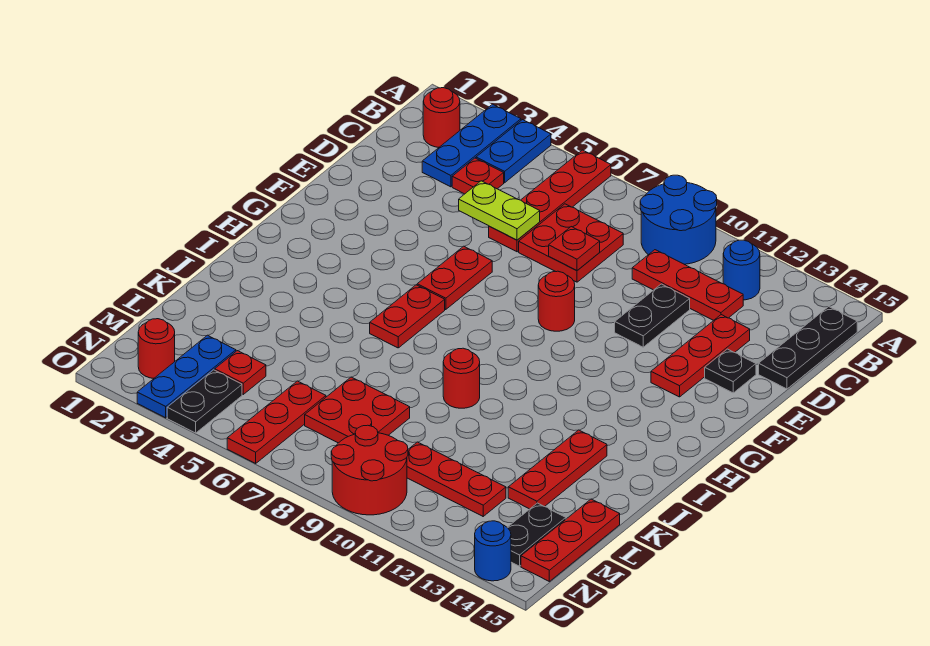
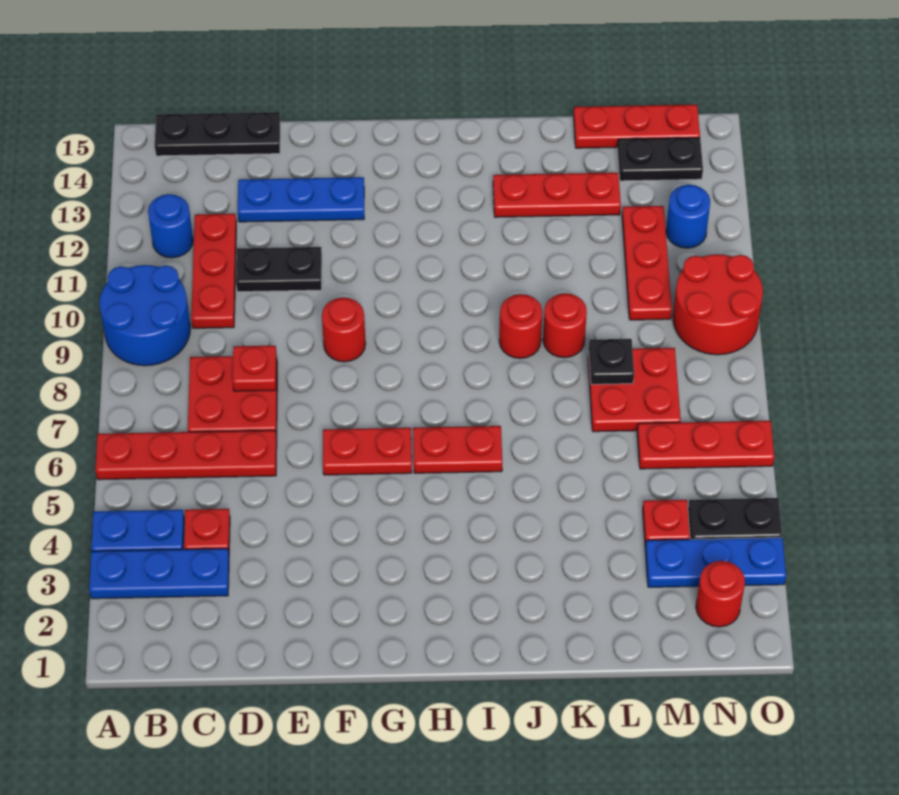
red round brick B2 level 1 -> red round brick K9 level 1
lime plate D5:D6 level 2 -> none
red plate D13:F13 level 1 -> blue plate D13:F13 level 1
black plate E14 level 1 -> black plate L8 level 2
blue round brick O14 level 1 -> blue round brick N12 level 1

